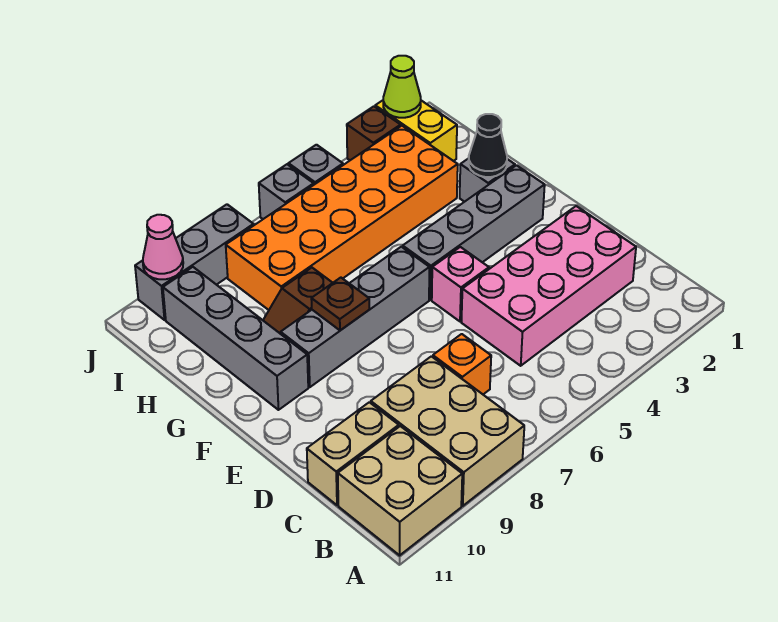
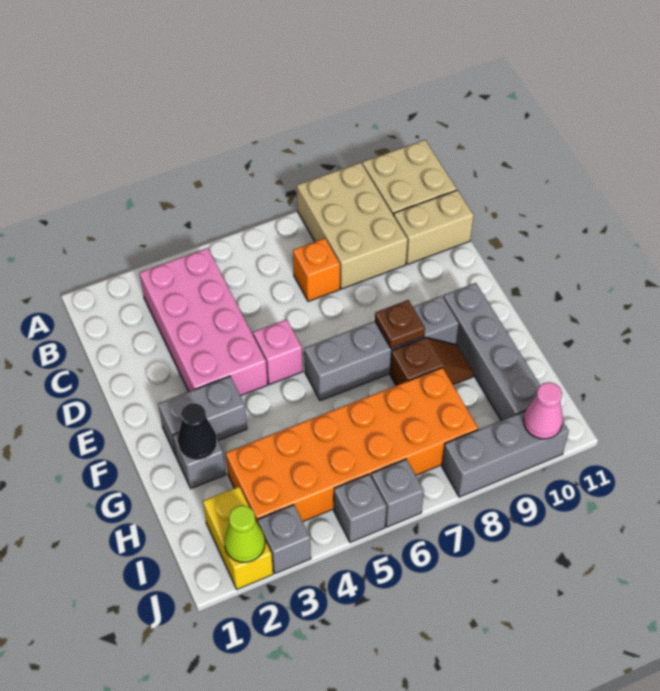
pink brick C2:D5 level 1 -> pink brick B3:E4 level 1
grey brick F2:F5 level 1 -> grey brick F2:F3 level 1
brown brick J3 level 1 -> grey brick J3 level 1

